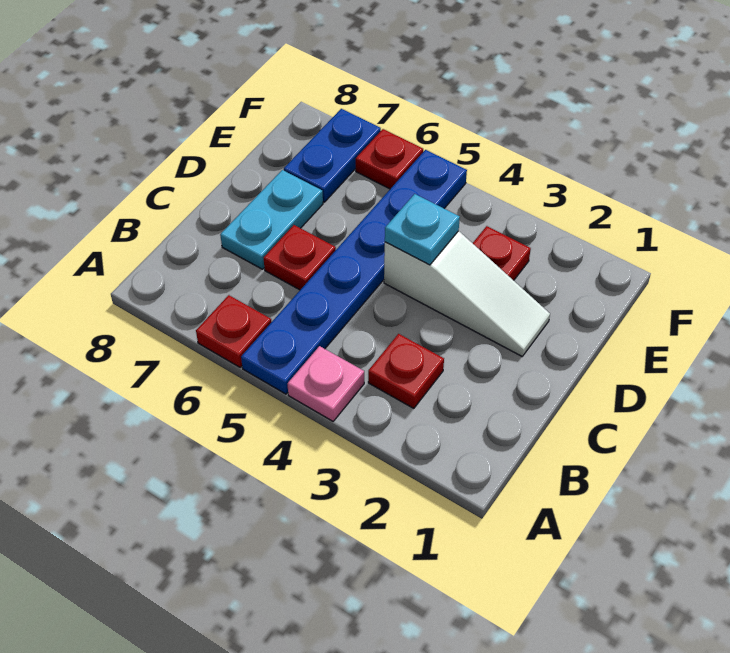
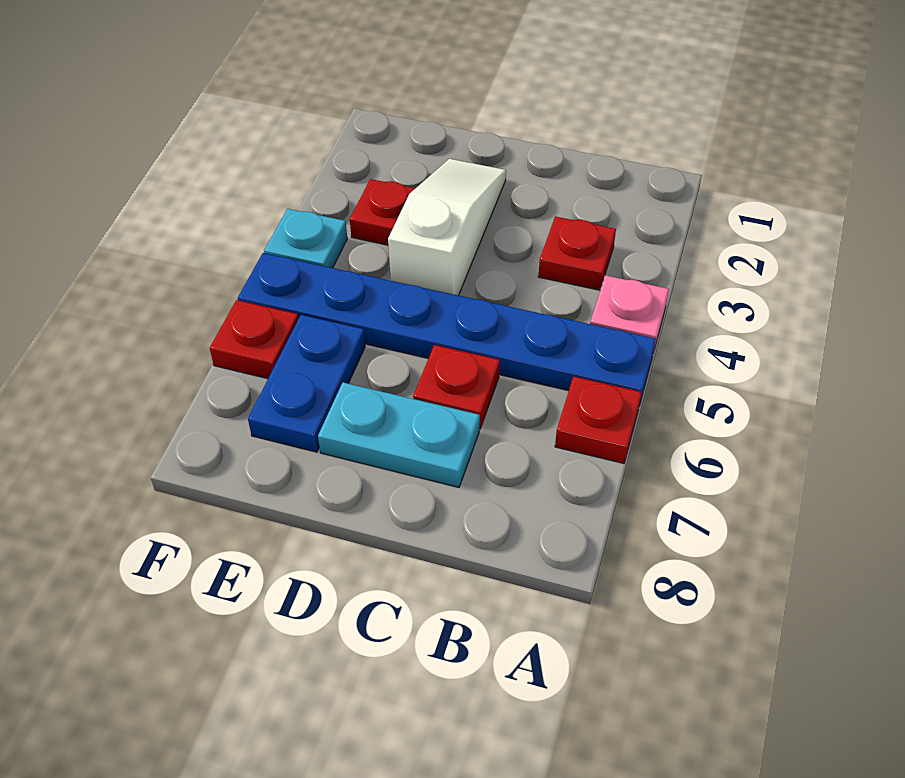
cyan plate D4 level 2 -> cyan plate F4 level 1
blue plate E7:F7 level 1 -> blue plate E6:E7 level 1

